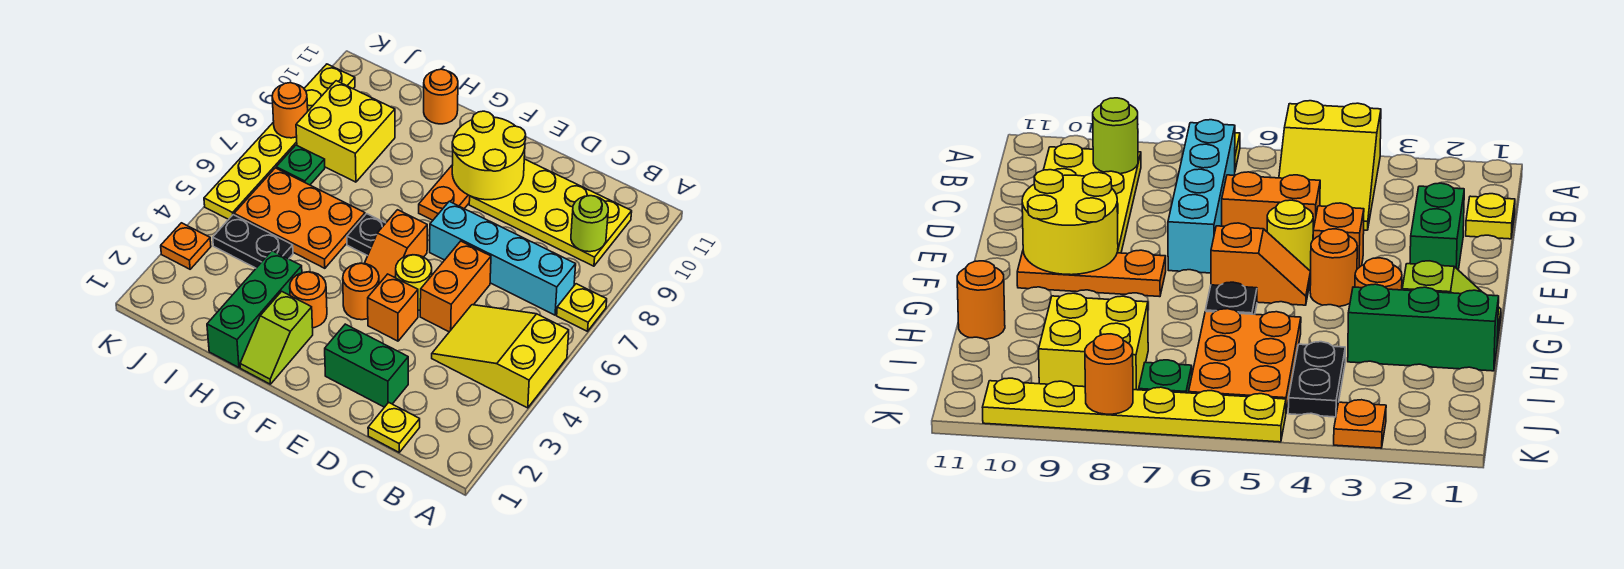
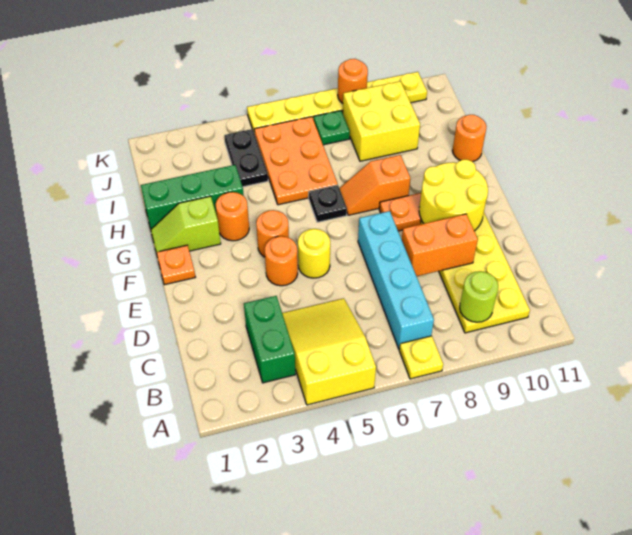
yellow plate C1 level 1 -> none
green brick D2:E2 level 1 -> green brick B3:C3 level 1
orange brick D5:D6 level 1 -> orange brick D8:D9 level 2
orange brick E4 level 1 -> orange round brick E4 level 1
orange slope F5:F6 level 1 top 6 -> orange slope G7:G8 level 1 top 8
orange plate K3 level 1 -> orange plate F1 level 1

